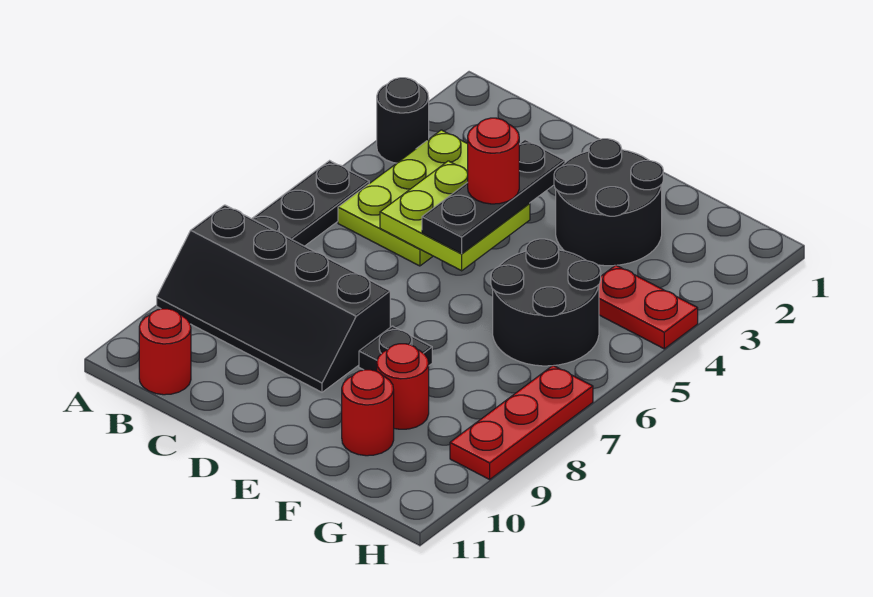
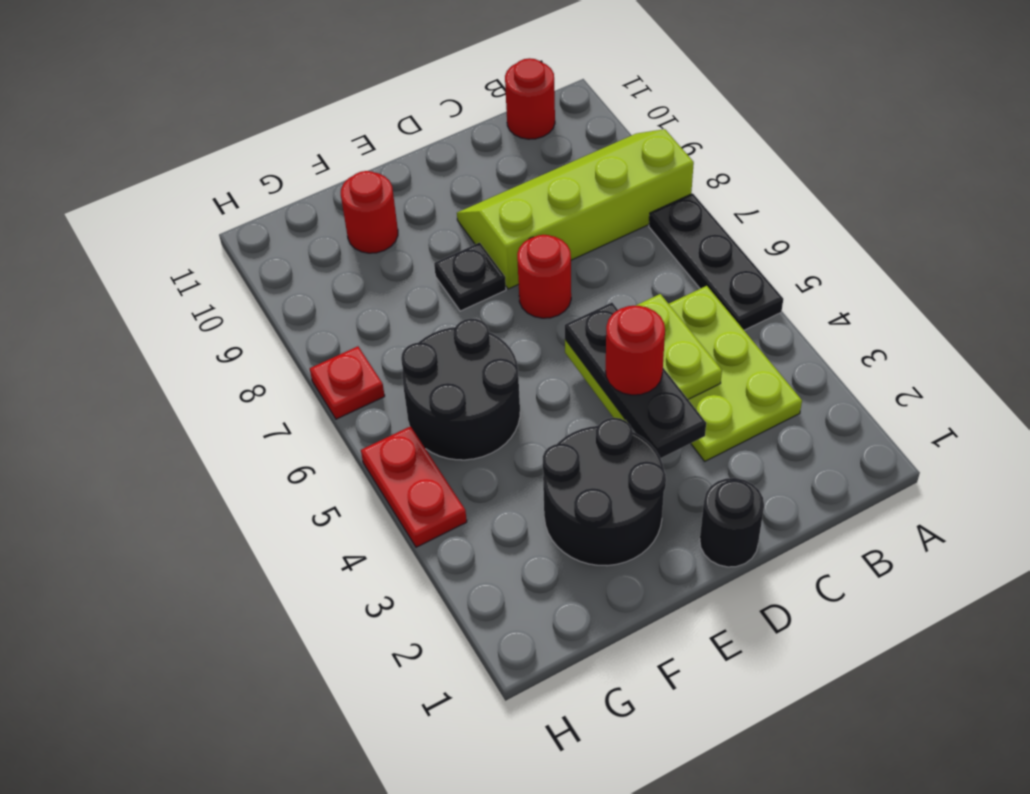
black round brick A3 level 1 -> black round brick D1 level 1
black slope A8:D9 level 1 top 8 -> lime slope A8:D9 level 1 top 8
red round brick F9 level 1 -> red round brick D7 level 1
red plate G4:H4 level 1 -> red plate H4:H5 level 1
red plate H7:H9 level 1 -> red plate H7 level 1

